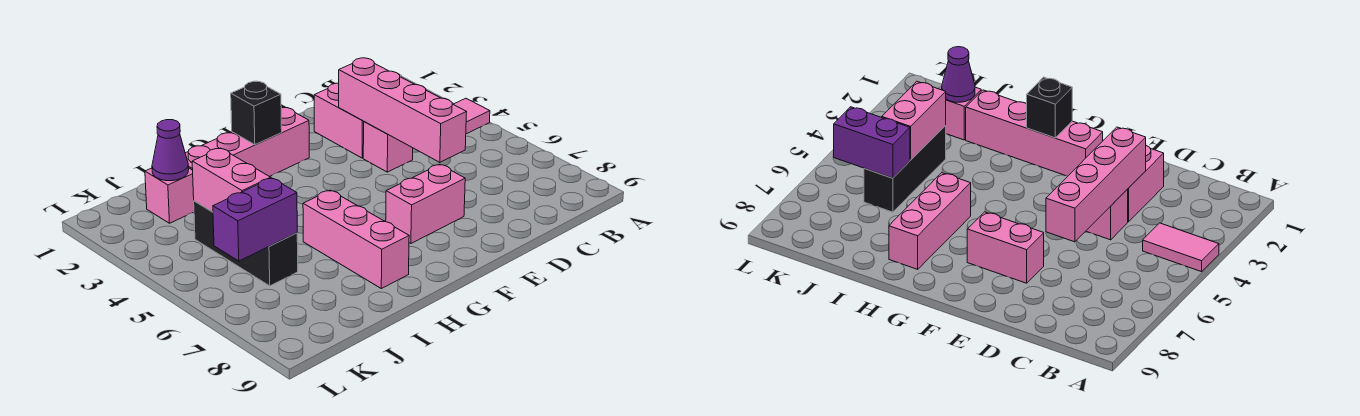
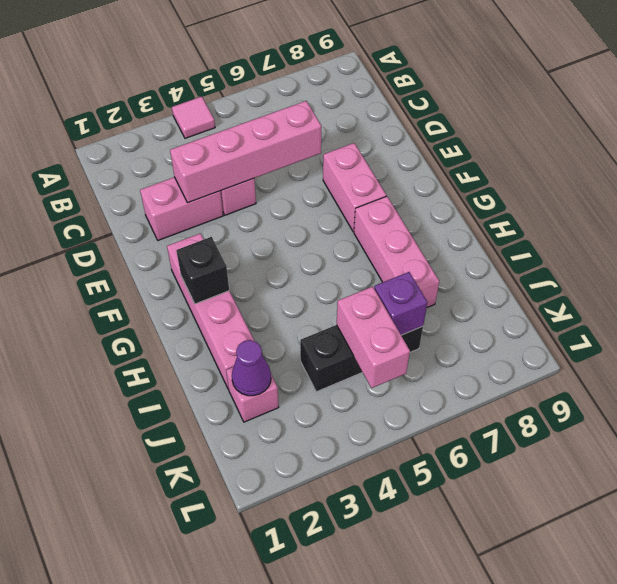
pink tile A4:B4 level 1 -> pink tile A4 level 1
pink brick H6:H8 level 1 -> pink brick G7:I7 level 1
pink brick J4:J5 level 2 -> pink brick J5:K5 level 2
purple brick J6:K6 level 2 -> purple brick J6 level 2

